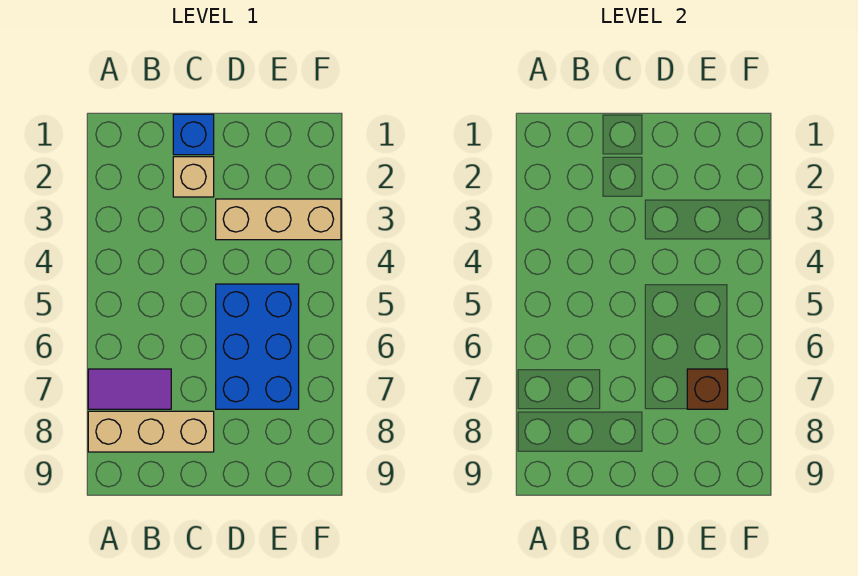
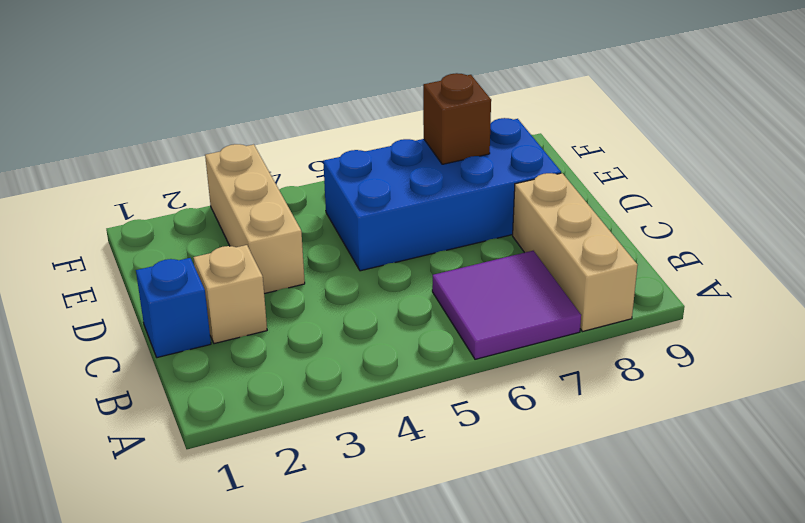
purple tile A7:B7 level 1 -> purple tile A6:B7 level 1
blue brick D5:E7 level 1 -> blue brick D5:E8 level 1

